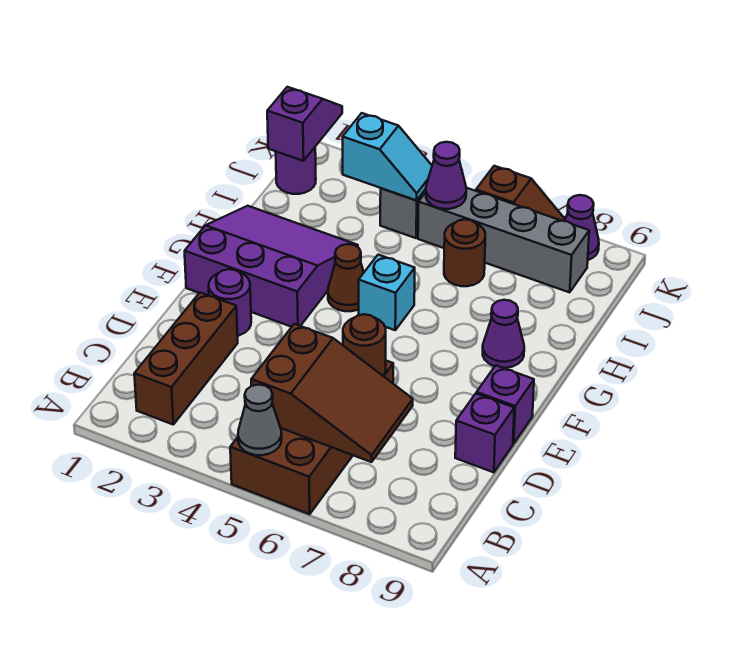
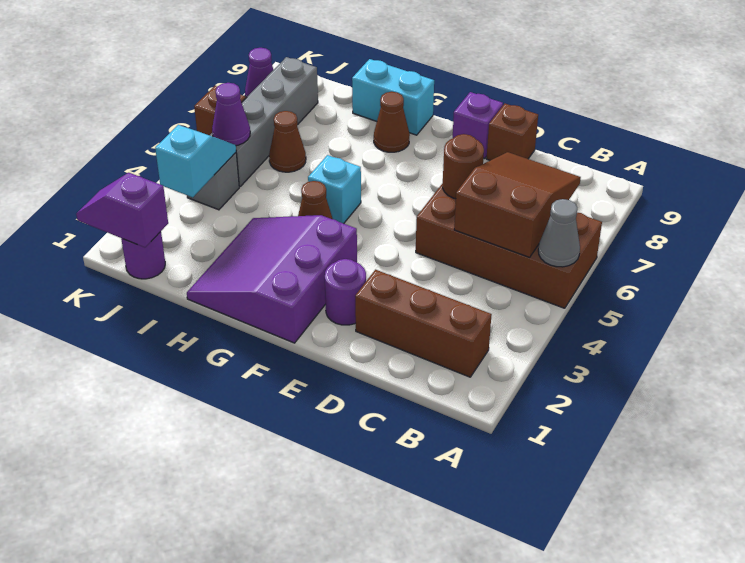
purple brick D9 level 1 -> brown brick D9 level 1
purple cone G8 level 1 -> brown cone G8 level 1
none -> cyan brick G9:H9 level 1
brown round brick I6 level 1 -> brown cone I6 level 1

